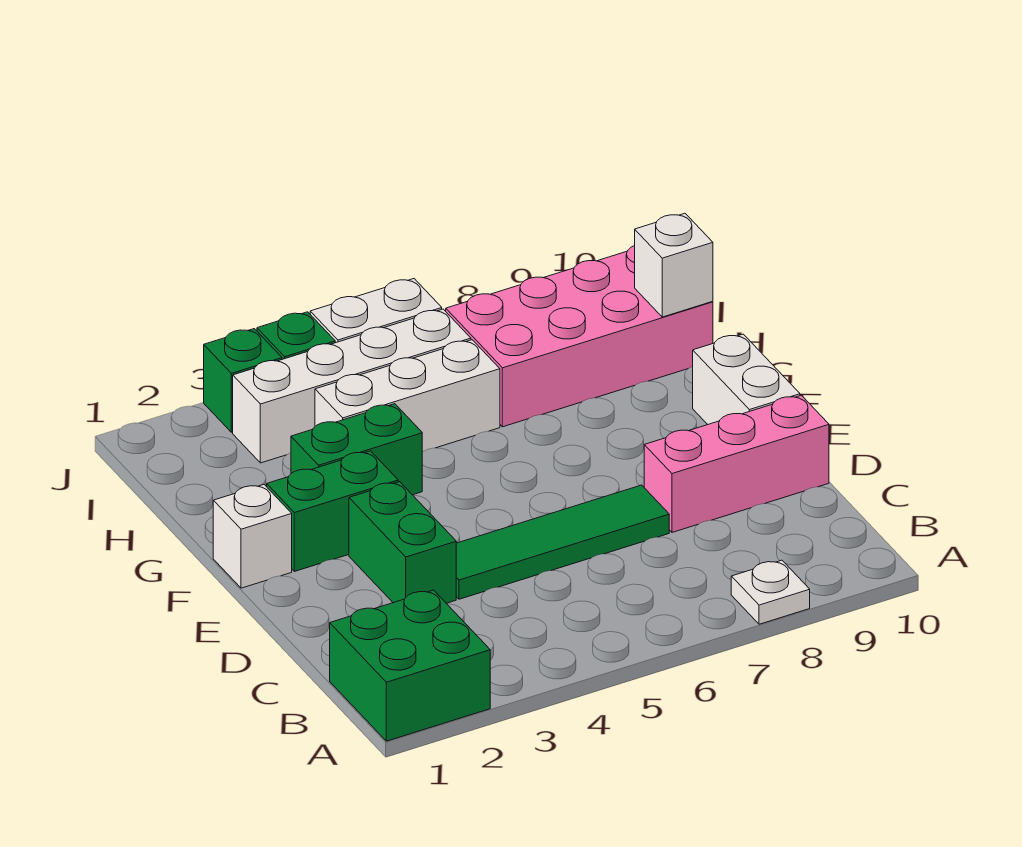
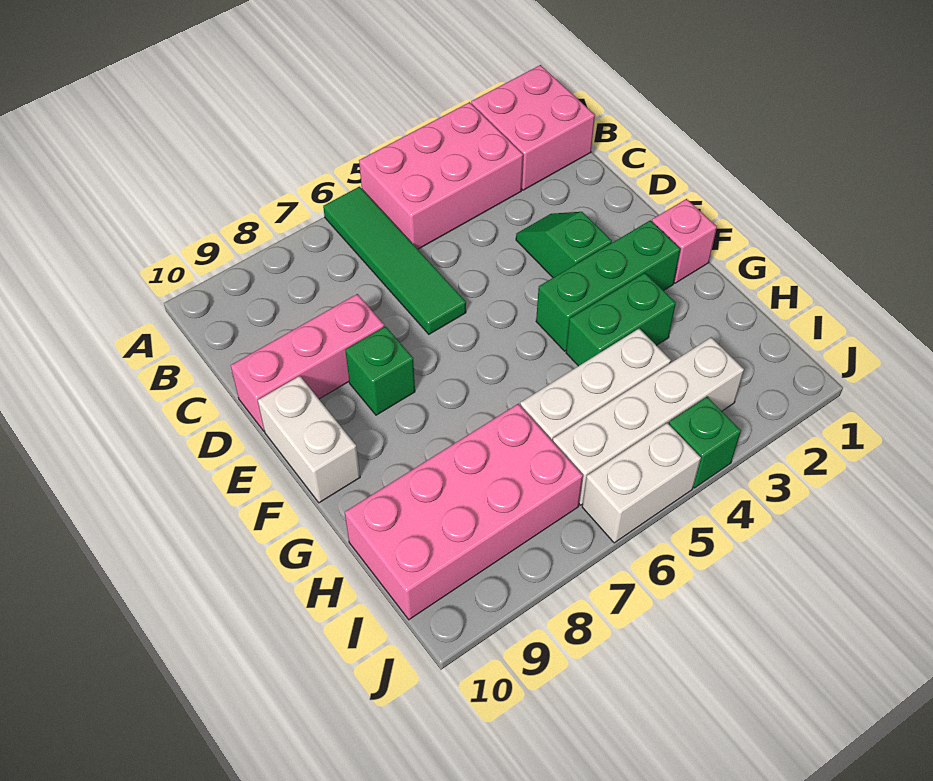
green brick A1:B2 level 1 -> pink brick A1:B2 level 1
none -> pink brick A3:B5 level 1
white plate A8 level 1 -> none
green brick D3:E3 level 1 -> green slope D3:E3 level 1 top E
green tile D4:D7 level 1 -> green tile A6:D6 level 1
white brick F1 level 1 -> pink brick F1 level 1
green brick F2:F3 level 1 -> green brick F2:F4 level 1
white brick H10 level 2 -> none
green brick J3 level 1 -> green brick E8 level 1

